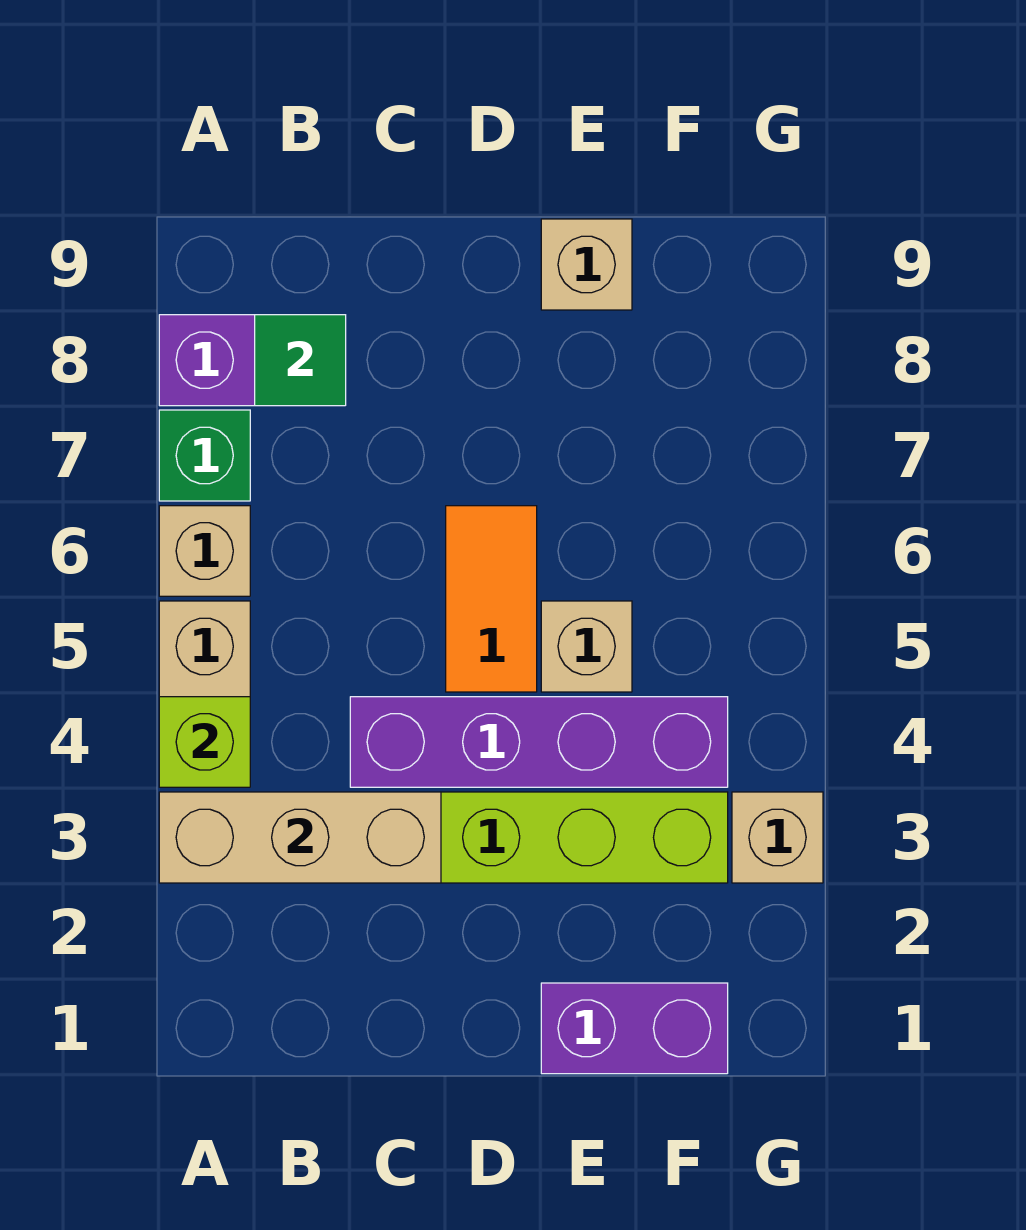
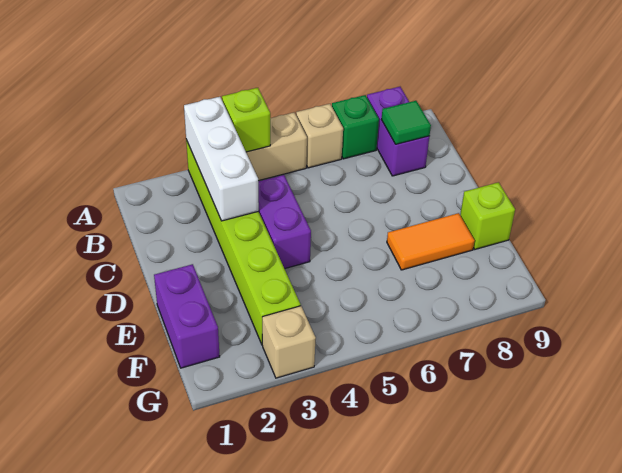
tan brick A3:C3 level 2 -> white brick A3:C3 level 2
purple brick C4:F4 level 1 -> purple brick C4:D4 level 1
orange tile D5:D6 level 1 -> orange tile E7:E8 level 1
tan brick E5 level 1 -> none
tan brick E9 level 1 -> lime brick E9 level 1

